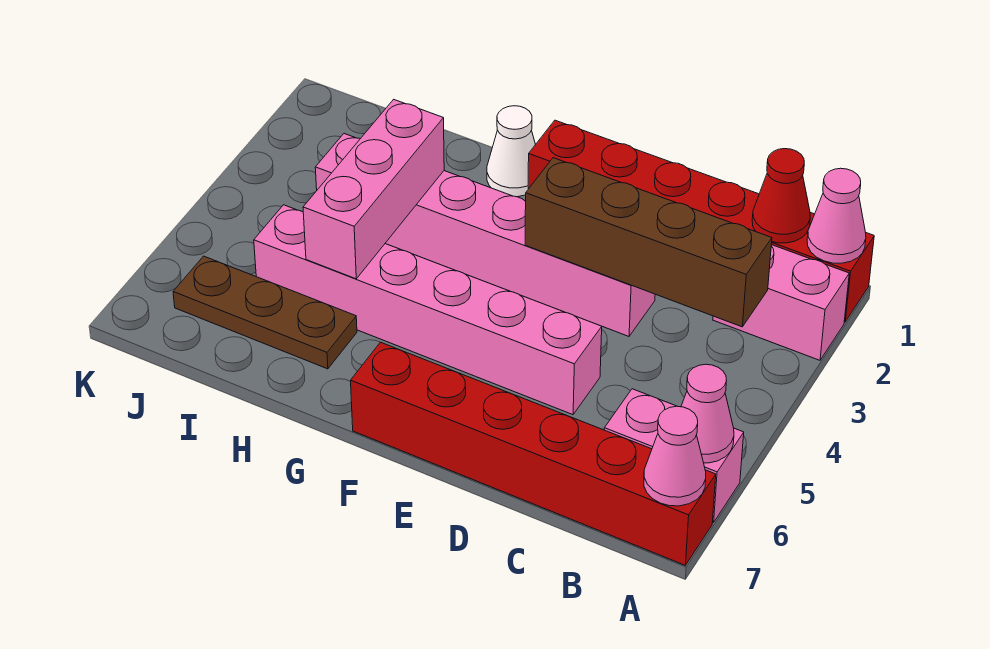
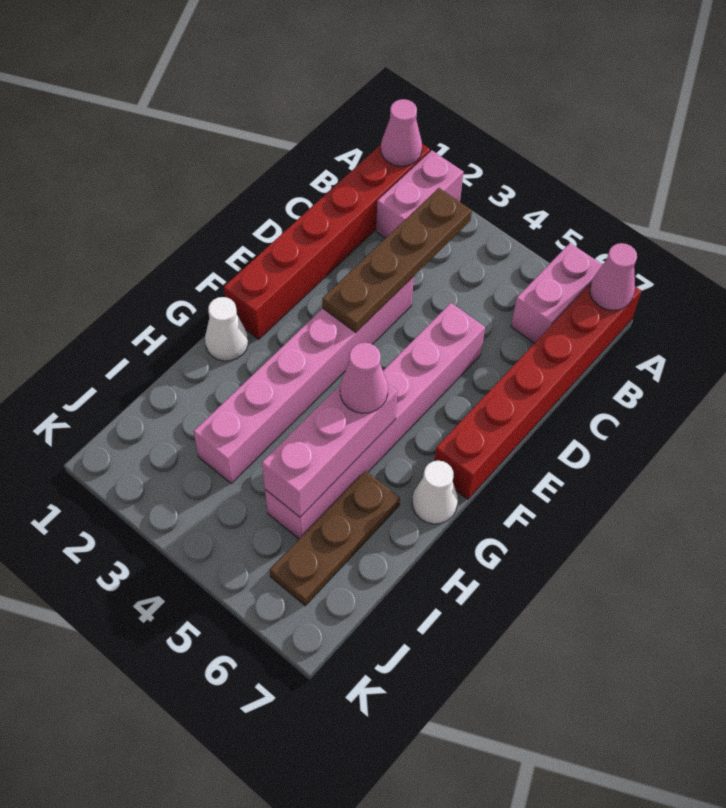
pink cone A6 level 2 -> pink cone G5 level 3
red cone B1 level 2 -> none
brown brick B3:E3 level 2 -> brown plate B3:E3 level 2
none -> white cone G7 level 1
pink brick H3:H5 level 2 -> pink brick G5:I5 level 2

